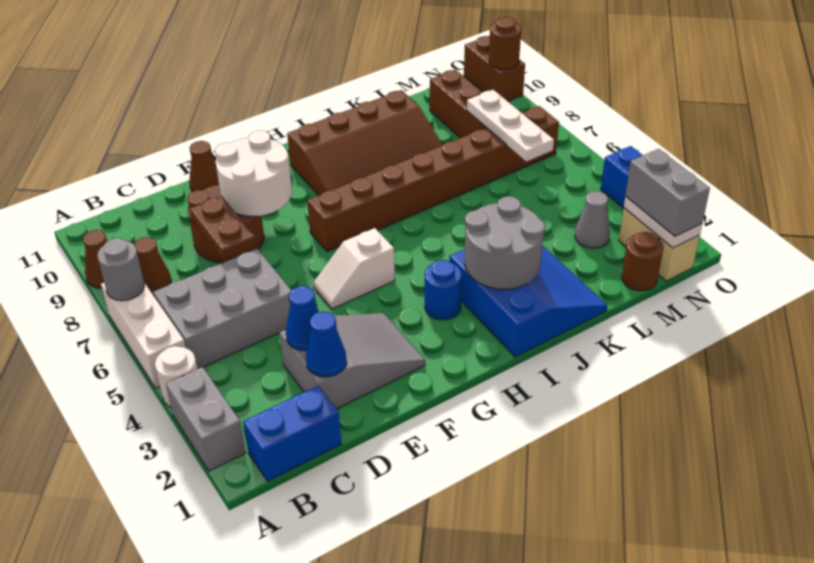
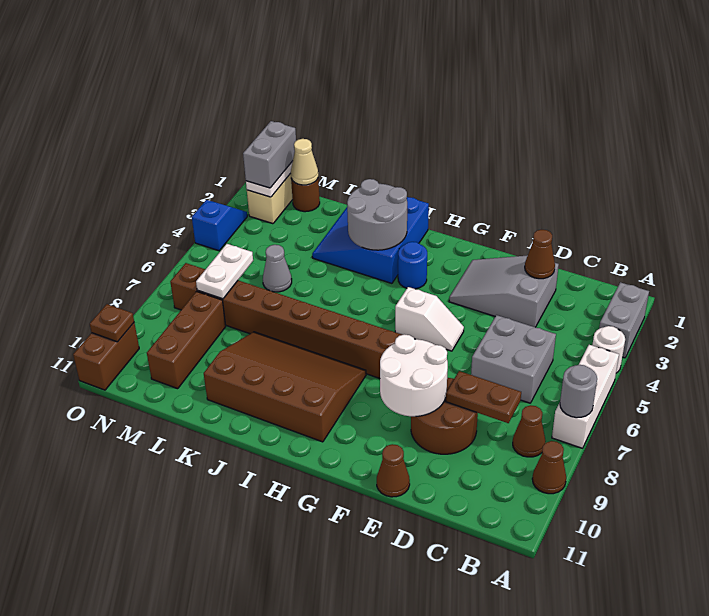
blue brick B1:C1 level 1 -> none
grey brick B5:D6 level 1 -> grey brick C5:D6 level 1
blue cone D2 level 2 -> brown cone D2 level 2
blue cone D3 level 2 -> none
brown plate D7:D8 level 2 -> brown plate C8:D8 level 2
none -> tan cone M1 level 2
grey cone M3 level 1 -> grey cone L5 level 1
white plate M6:M8 level 2 -> white plate M6:M7 level 2
brown round brick O10 level 2 -> brown plate O10 level 2

